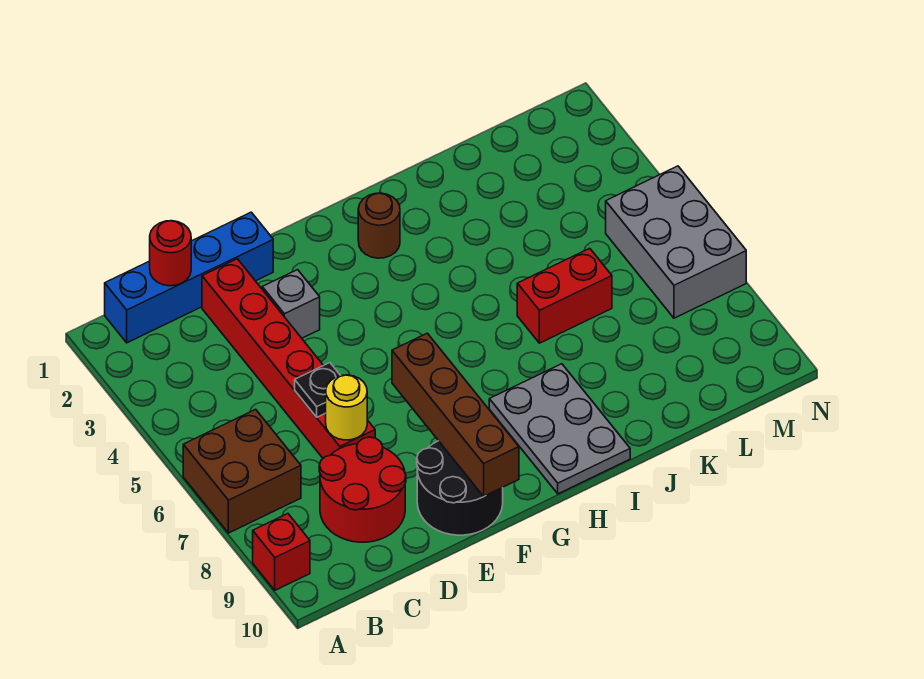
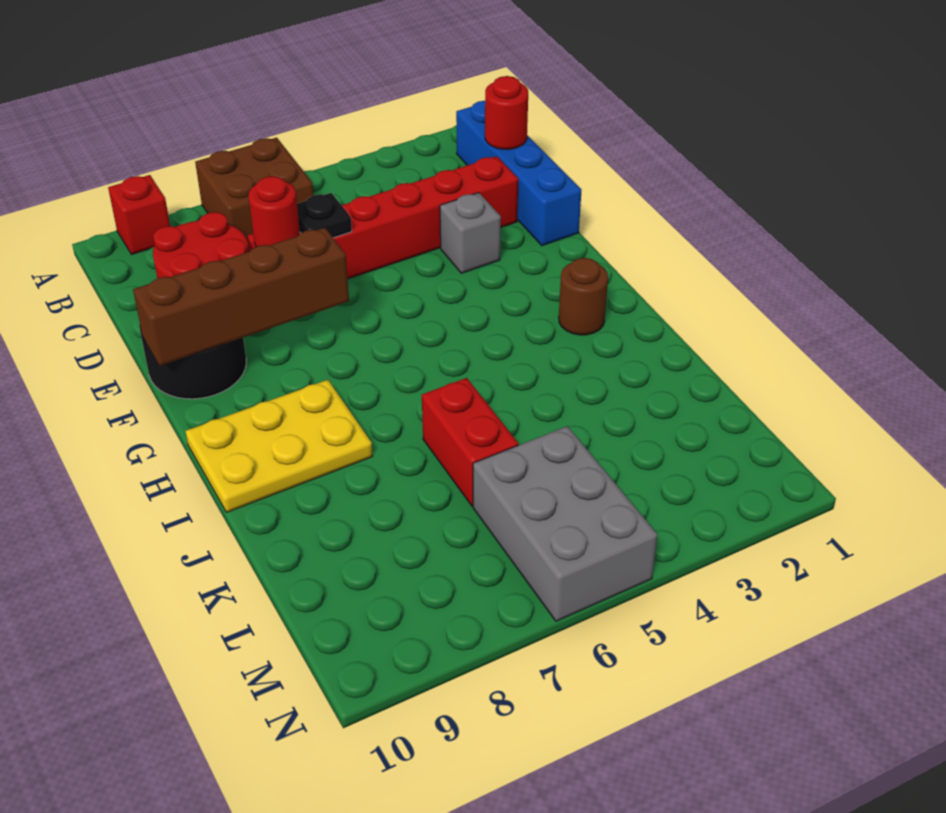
yellow round brick D7 level 2 -> red round brick D7 level 2
grey plate H8:I10 level 1 -> yellow plate H8:I10 level 1
grey brick M5:N7 level 1 -> grey brick L5:N6 level 1

